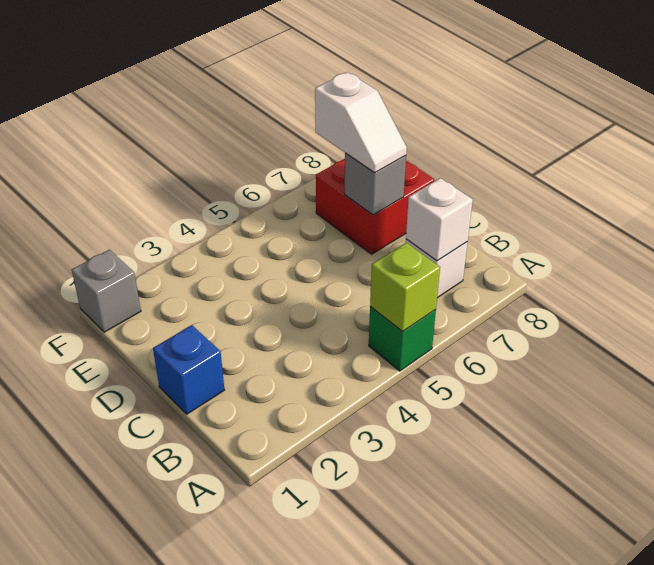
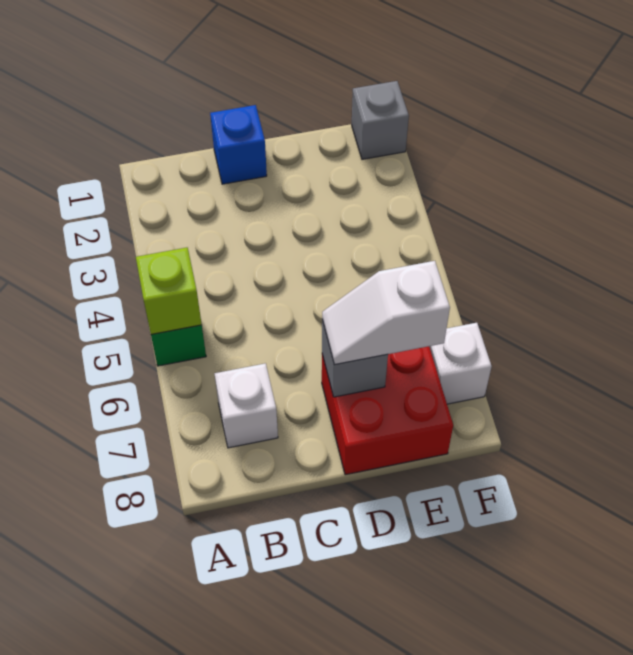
white brick B7 level 2 -> white brick F7 level 1

